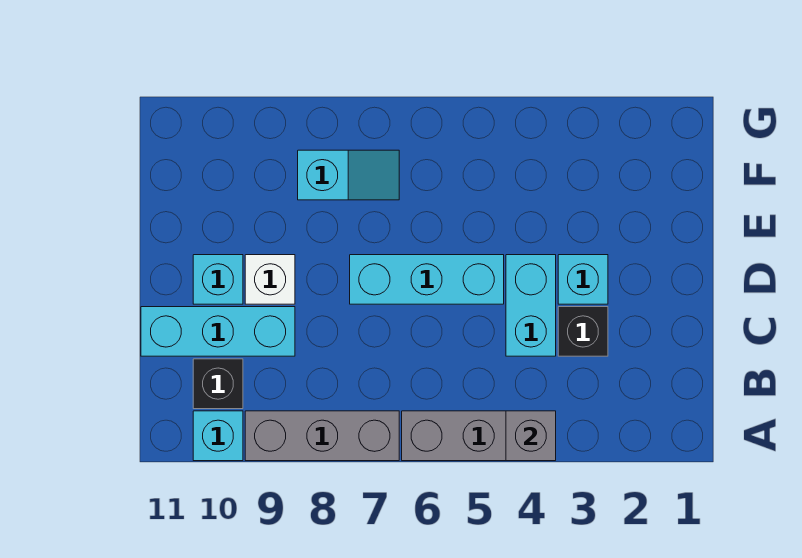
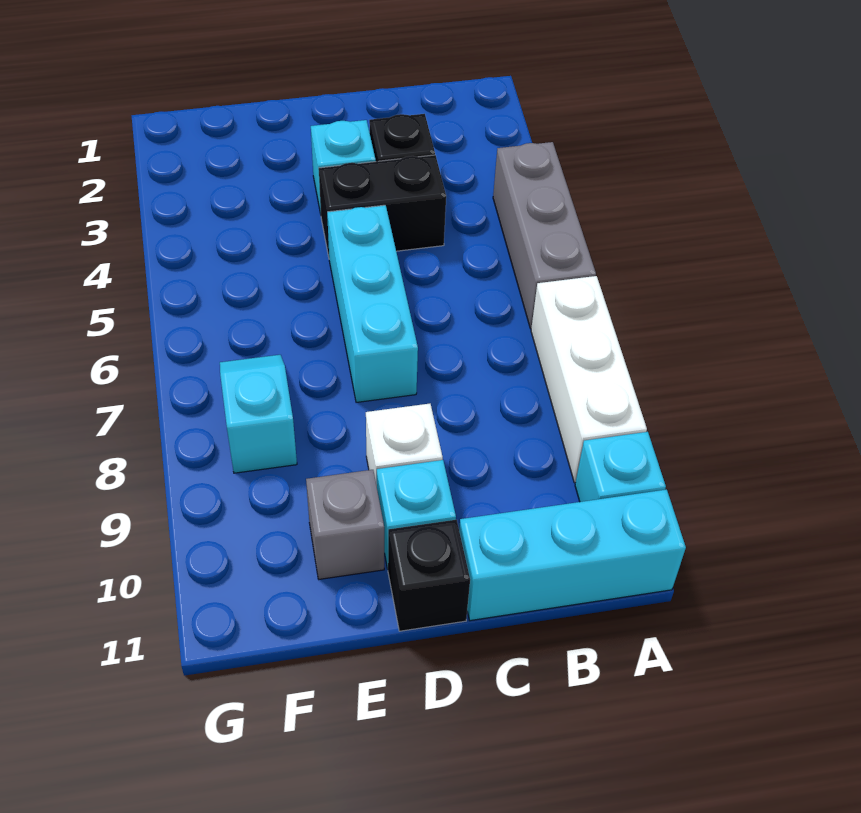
grey brick A4 level 2 -> grey brick E10 level 1
grey brick A7:A9 level 1 -> white brick A7:A9 level 1
black brick B10 level 1 -> black brick D11 level 1
cyan brick C4:D4 level 1 -> black brick C4:D4 level 1
cyan brick C9:C11 level 1 -> cyan brick A11:C11 level 1

